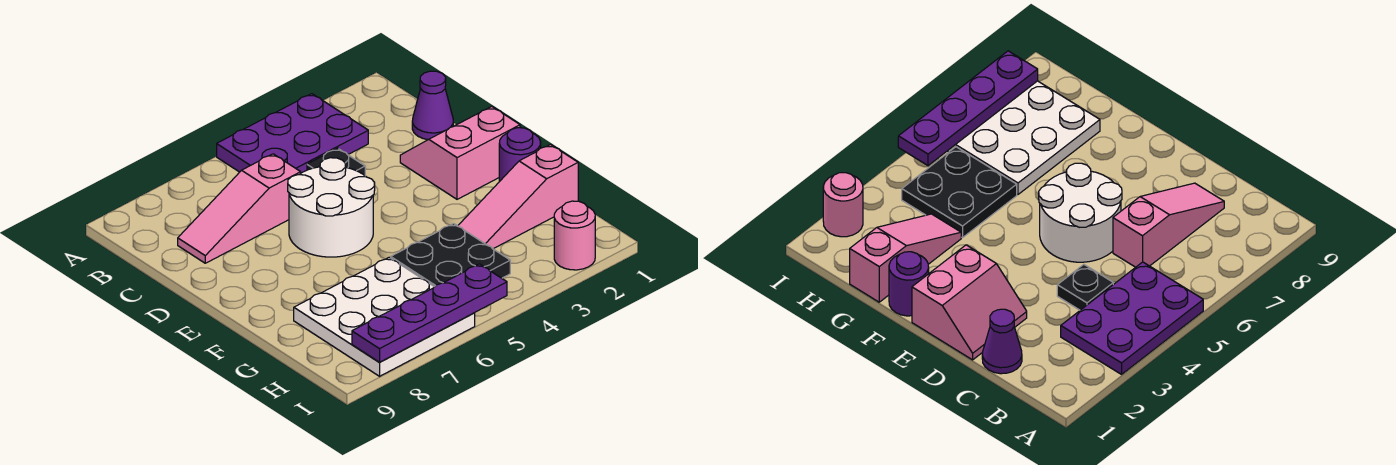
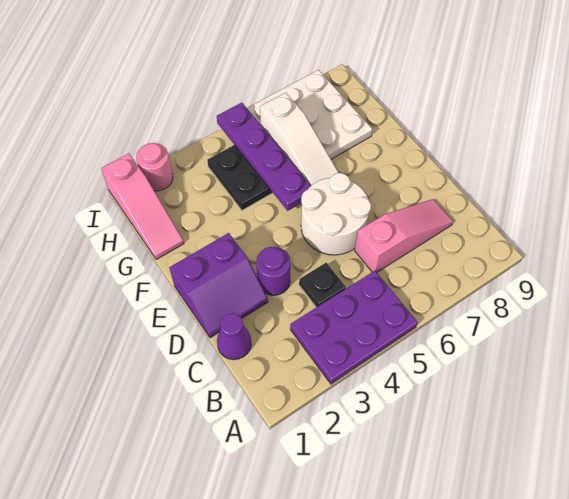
pink slope D1:E2 level 1 top E -> purple slope D1:E2 level 1 top E
purple round brick F1 level 1 -> purple round brick D3 level 1
none -> white slope F6:H6 level 2 top H
pink slope G1:G3 level 1 top 1 -> pink slope G1:I1 level 1 top I
purple plate I5:I8 level 2 -> purple plate F5:I5 level 2

